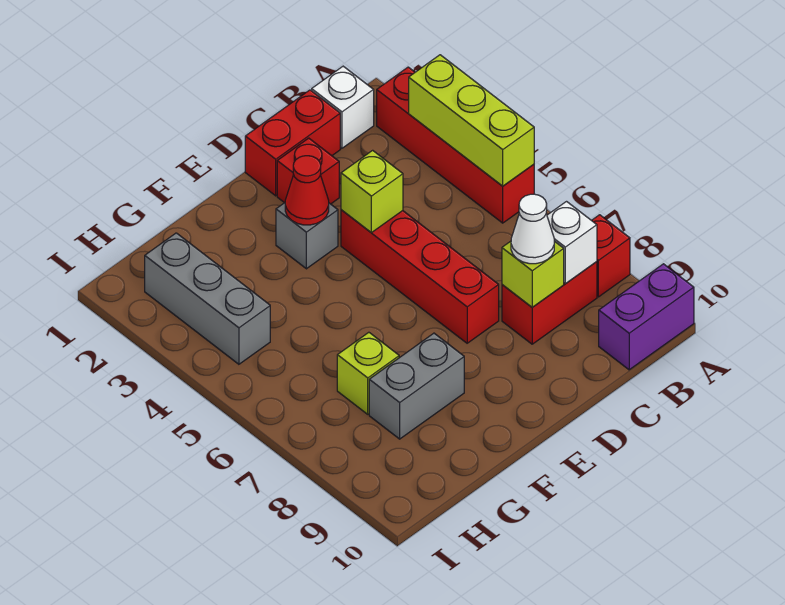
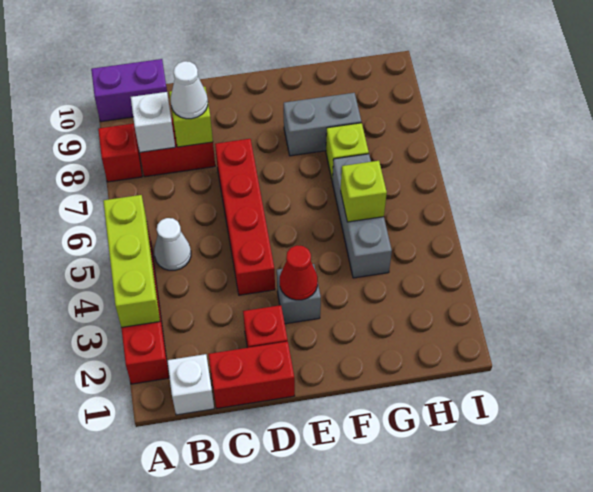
none -> white cone B5 level 1
lime brick D4 level 2 -> lime brick G5 level 2
grey brick H2:H4 level 1 -> grey brick G4:G6 level 1

